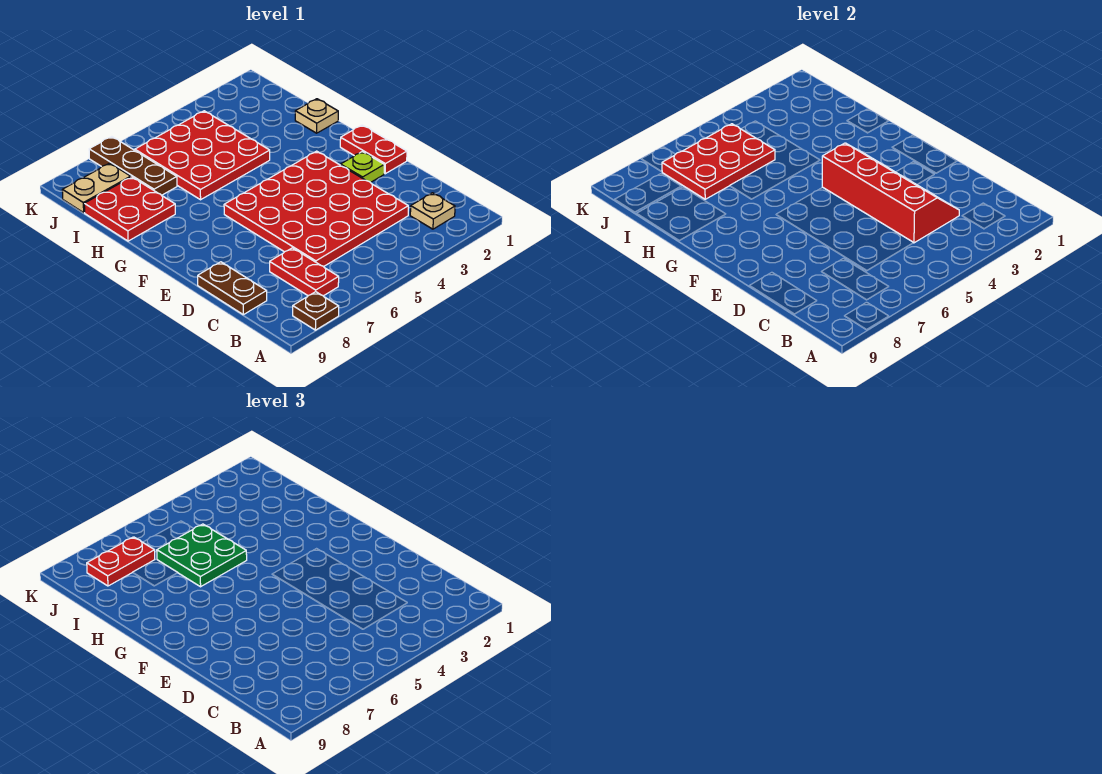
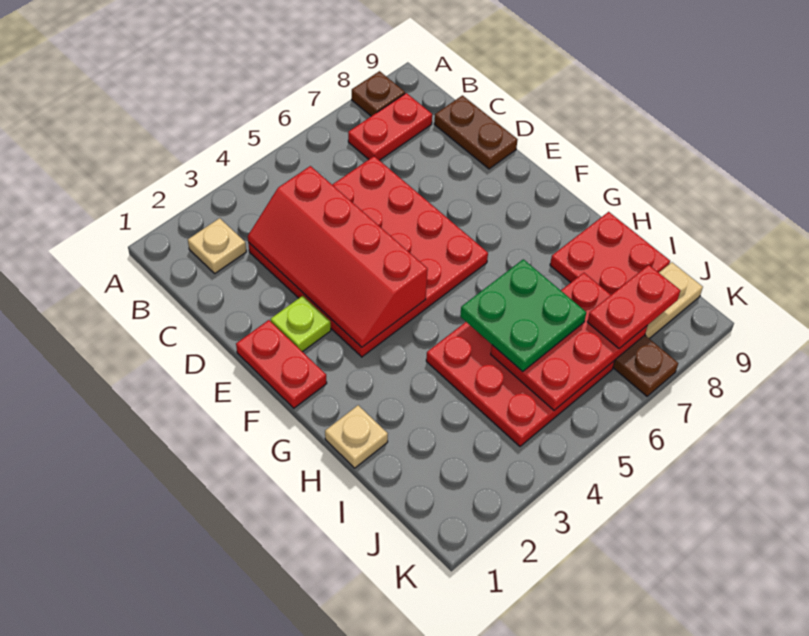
red plate B7:C7 level 1 -> red plate B7:B8 level 1

